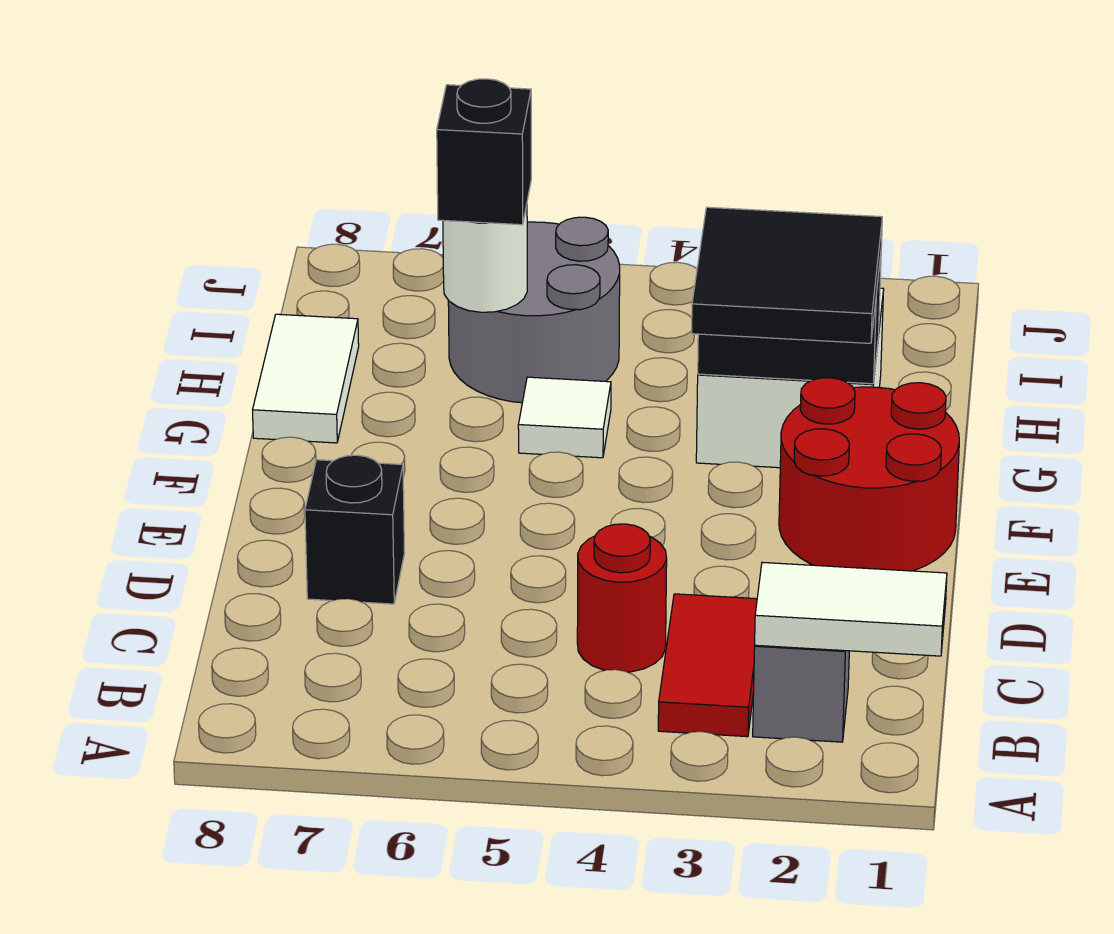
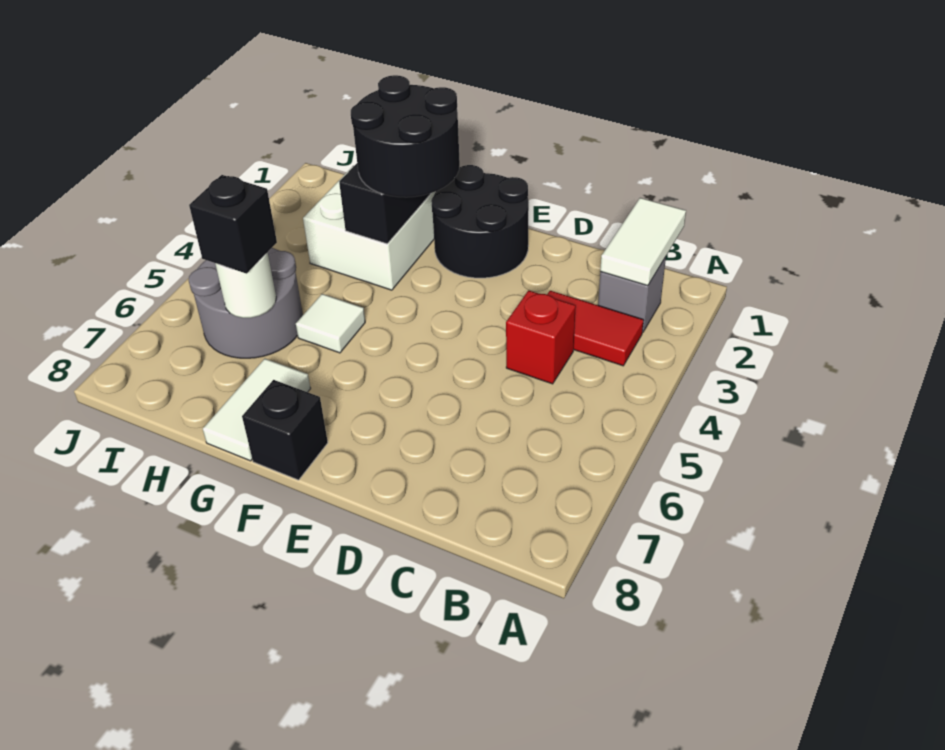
red round brick C4 level 1 -> red brick C4 level 1
black brick D7 level 1 -> black brick F8 level 1
red round brick E1:F2 level 1 -> black round brick E1:F2 level 1
black tile F2:G3 level 3 -> black round brick F2:G3 level 3
white tile G8:H8 level 1 -> white tile G7:G8 level 1

